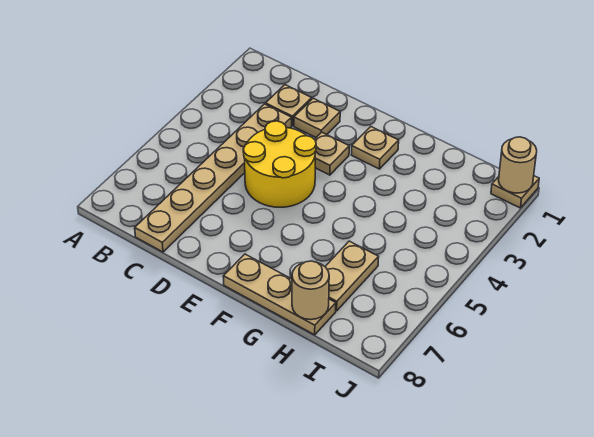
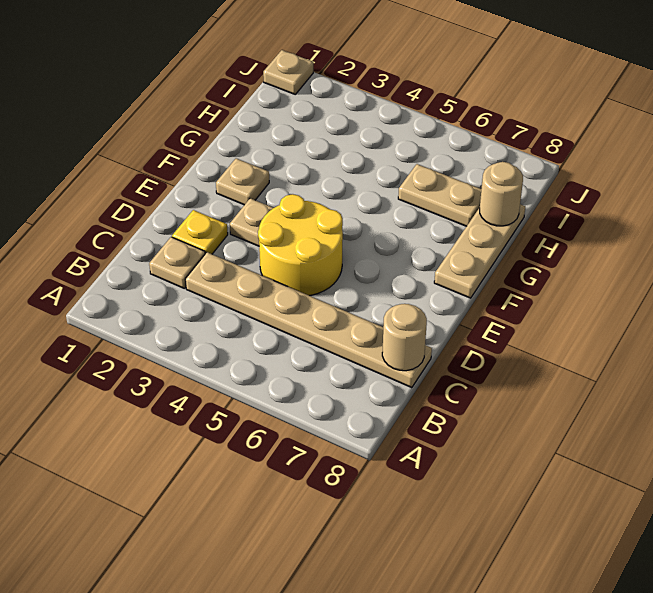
tan plate D2 level 1 -> yellow plate D2 level 1
tan round brick J1 level 2 -> tan round brick C8 level 2

